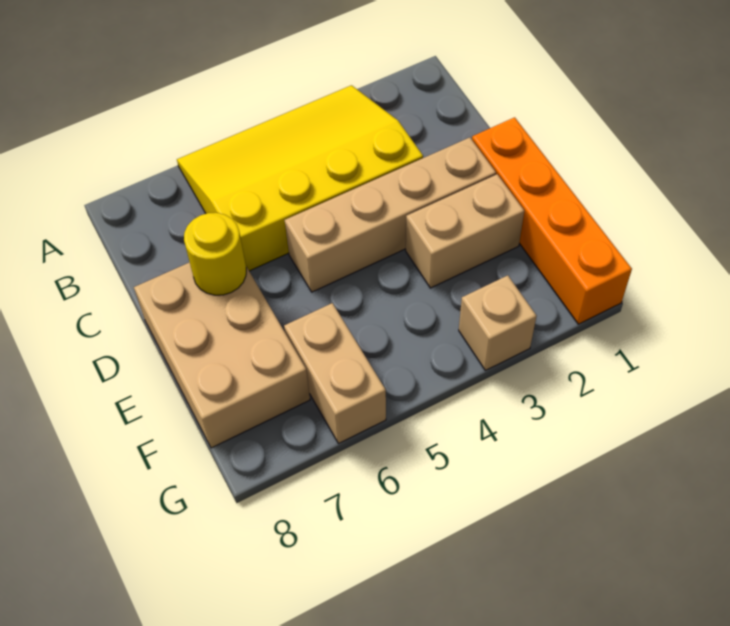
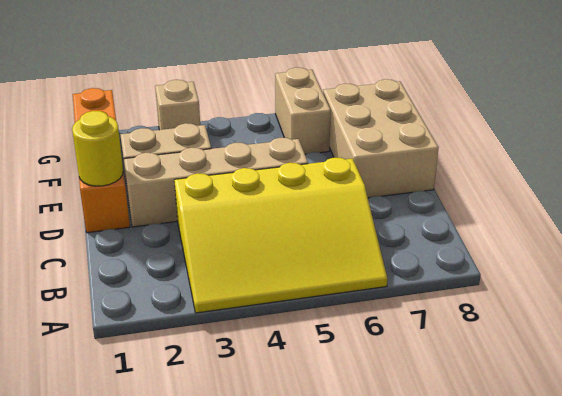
yellow round brick D7 level 2 -> yellow round brick D1 level 2

